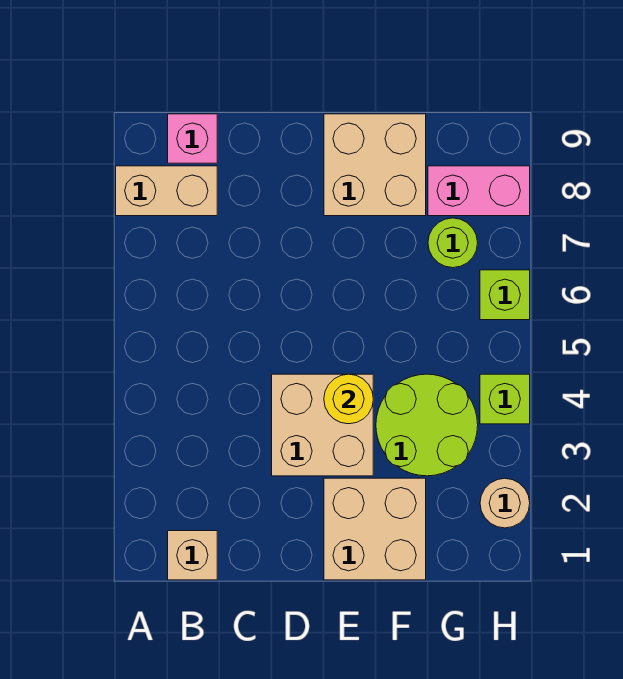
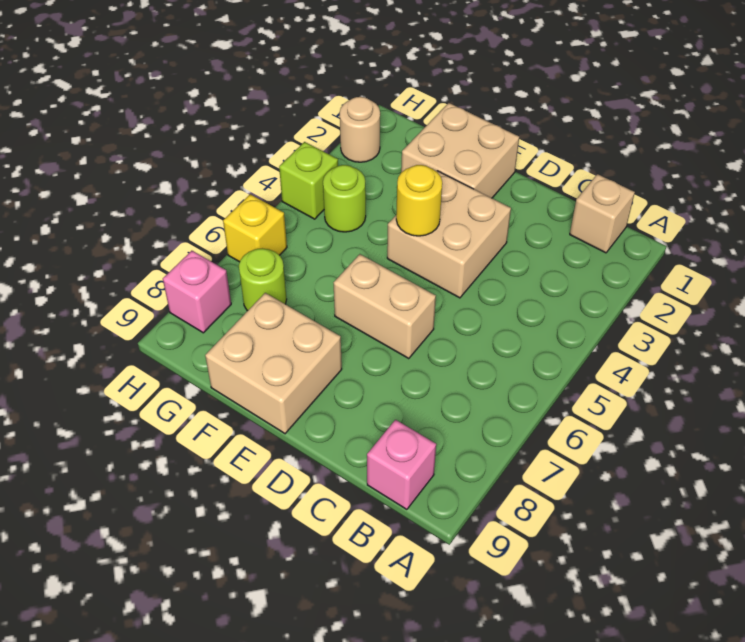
tan brick A8:B8 level 1 -> tan brick D6:E6 level 1
lime round brick F3:G4 level 1 -> lime round brick G4 level 1
pink brick G8:H8 level 1 -> pink brick H8 level 1
lime brick H6 level 1 -> yellow brick H6 level 1

